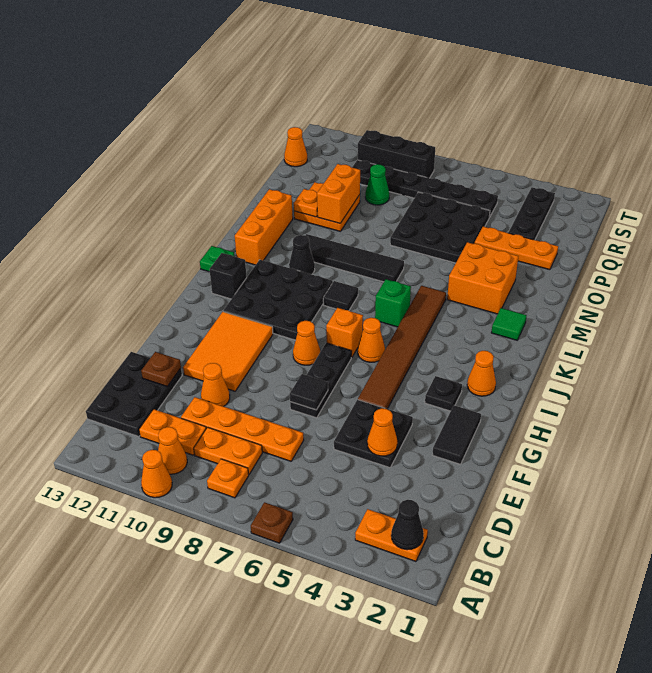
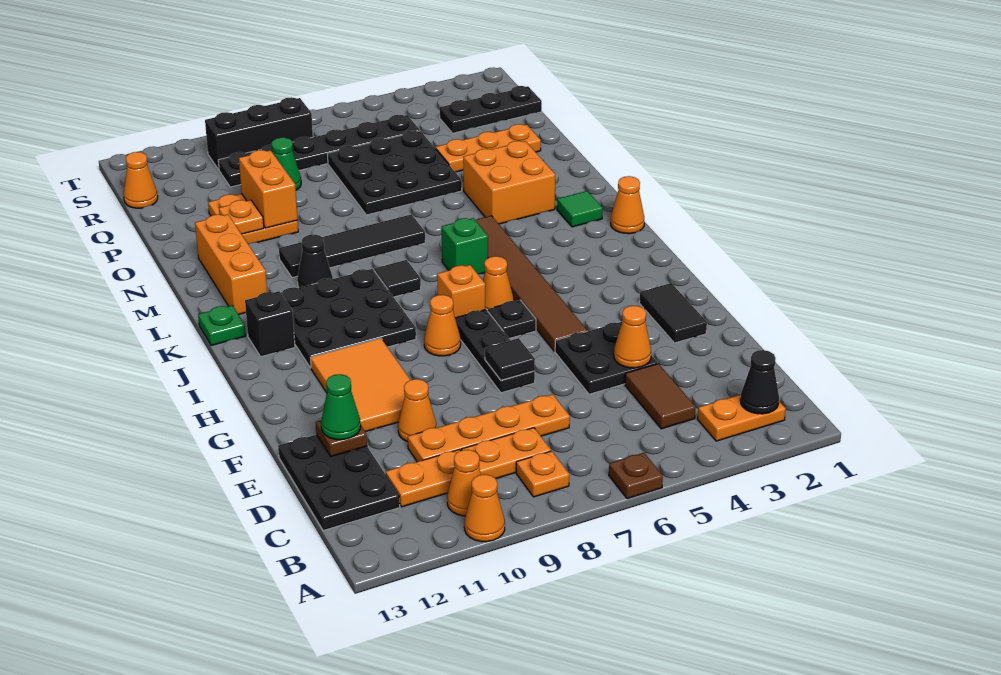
none -> brown tile C4:D4 level 1
none -> green cone E12 level 3
black plate H3 level 1 -> black plate H6 level 1
orange cone I2 level 1 -> orange cone K1 level 1
black plate Q3:S3 level 1 -> black plate R1:R3 level 1

